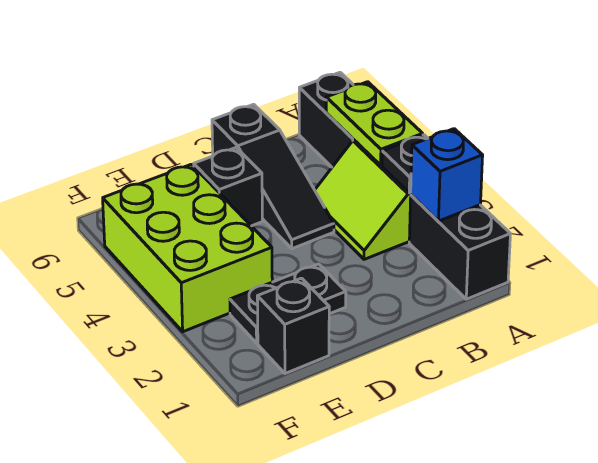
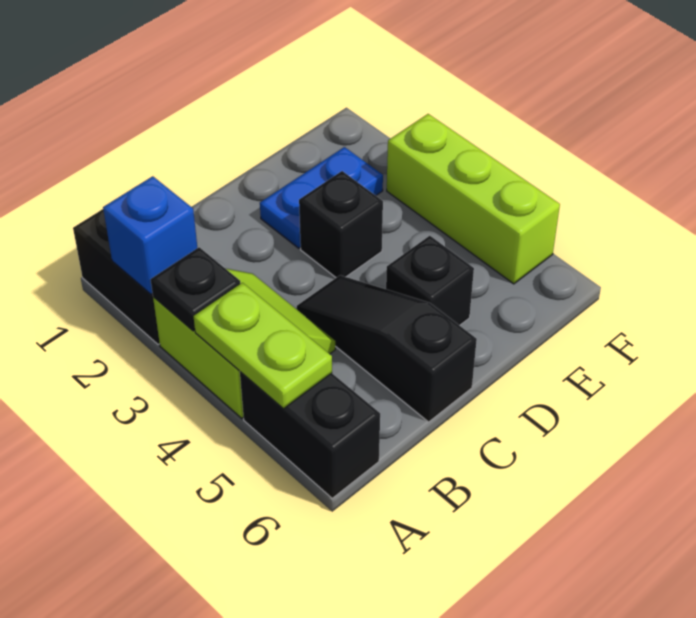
black plate D2:E2 level 1 -> blue plate D2:E2 level 1
black brick E1 level 1 -> black brick D3 level 1
lime brick E3:F5 level 1 -> lime brick F3:F5 level 1

